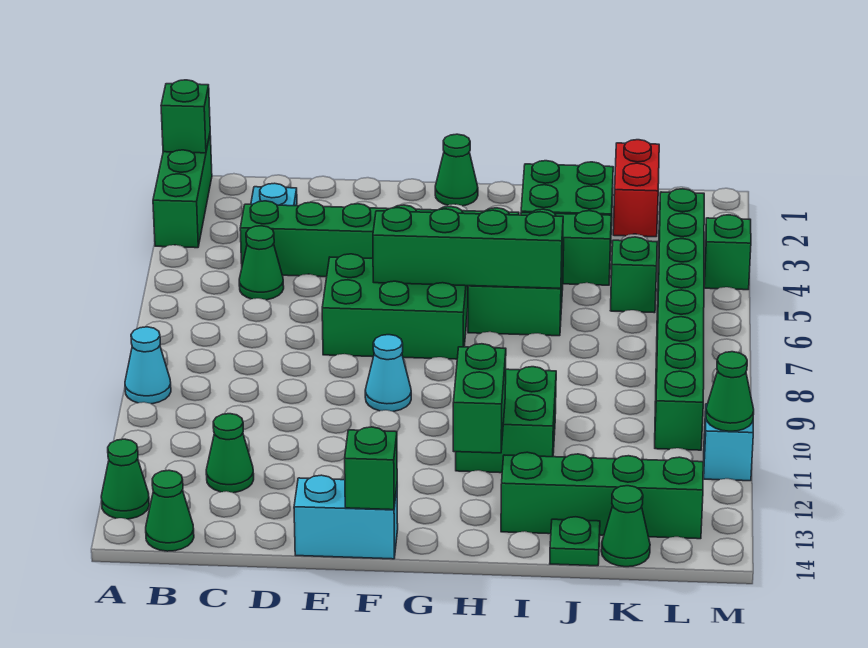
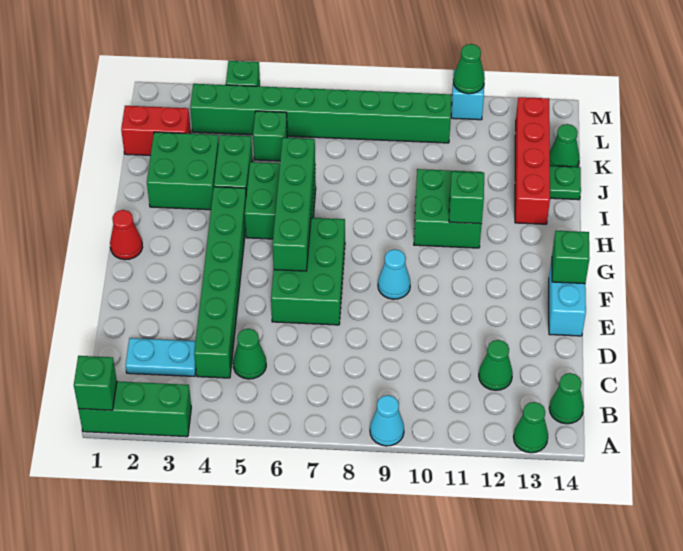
green cone G1 level 1 -> red cone G1 level 1
green brick H11:H12 level 2 -> green brick H11 level 2
green brick I13:L13 level 1 -> red brick I13:L13 level 1

